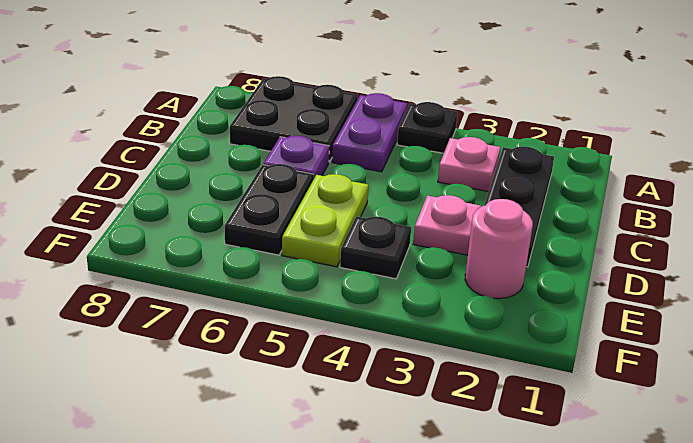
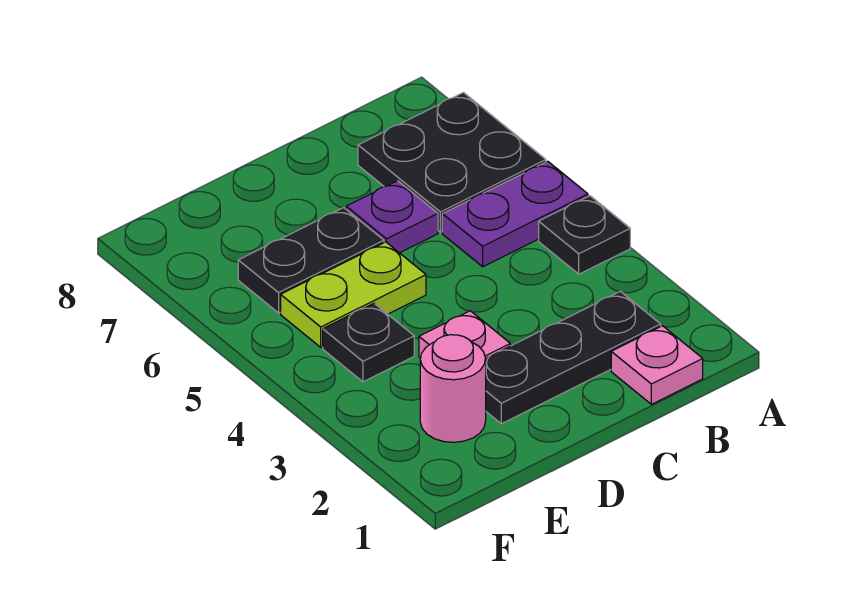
pink plate B3 level 1 -> pink plate B1 level 1

